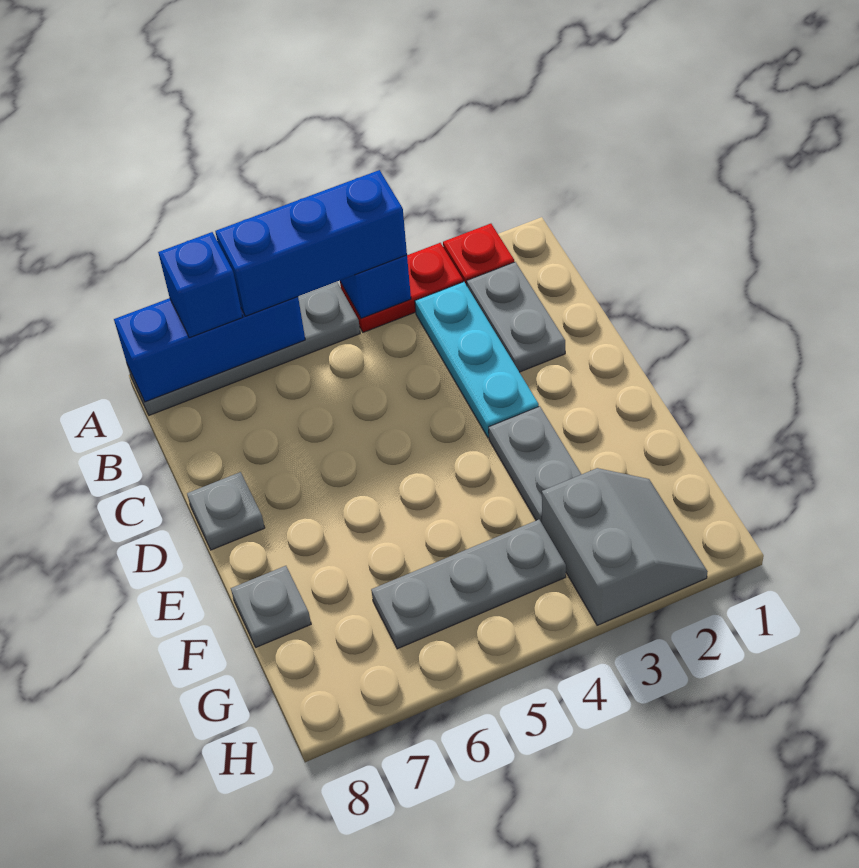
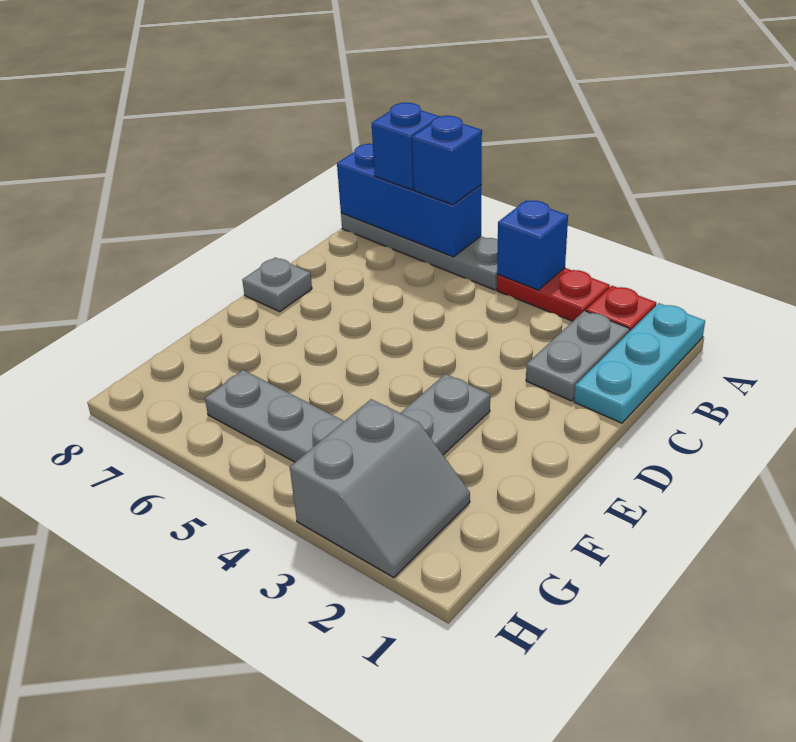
blue brick A4:A6 level 3 -> blue brick A6 level 3
cyan plate B3:D3 level 1 -> cyan plate A1:C1 level 1
grey plate F8 level 1 -> none

